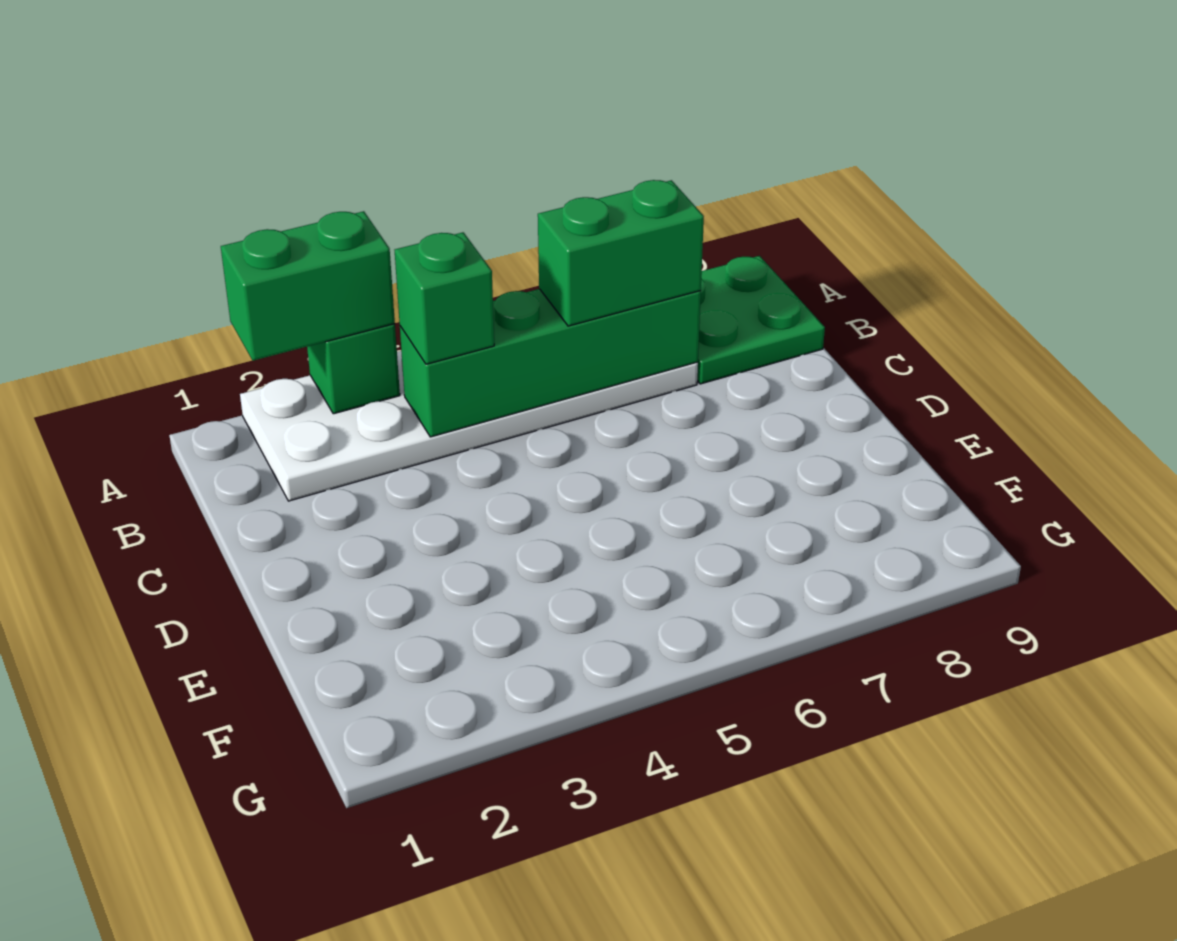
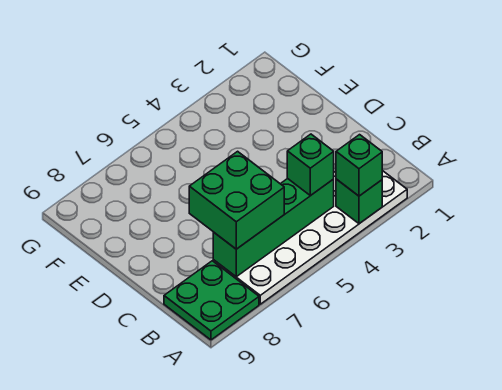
green brick A2:A3 level 3 -> green brick A3 level 3
green brick B6:B7 level 3 -> green brick B6:C7 level 3

